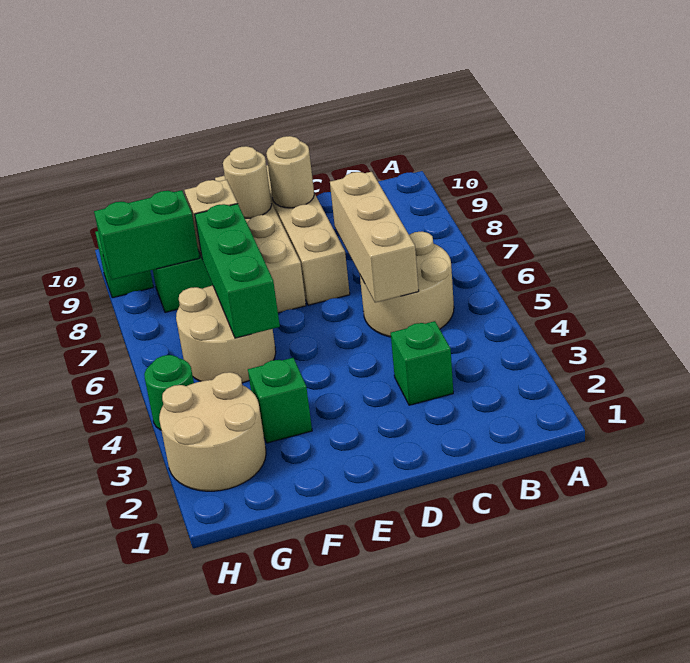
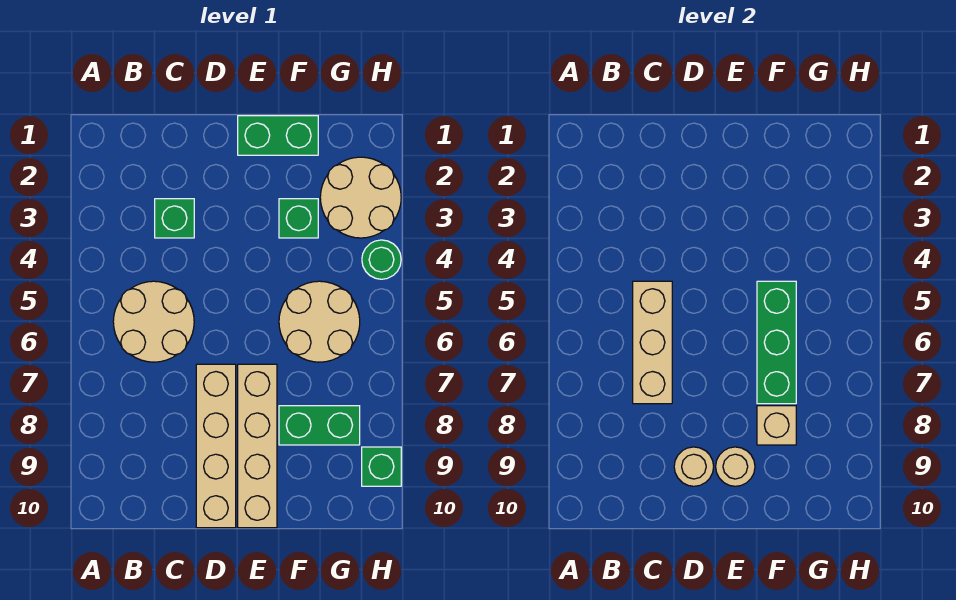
green brick G8:H8 level 2 -> green brick E1:F1 level 1

